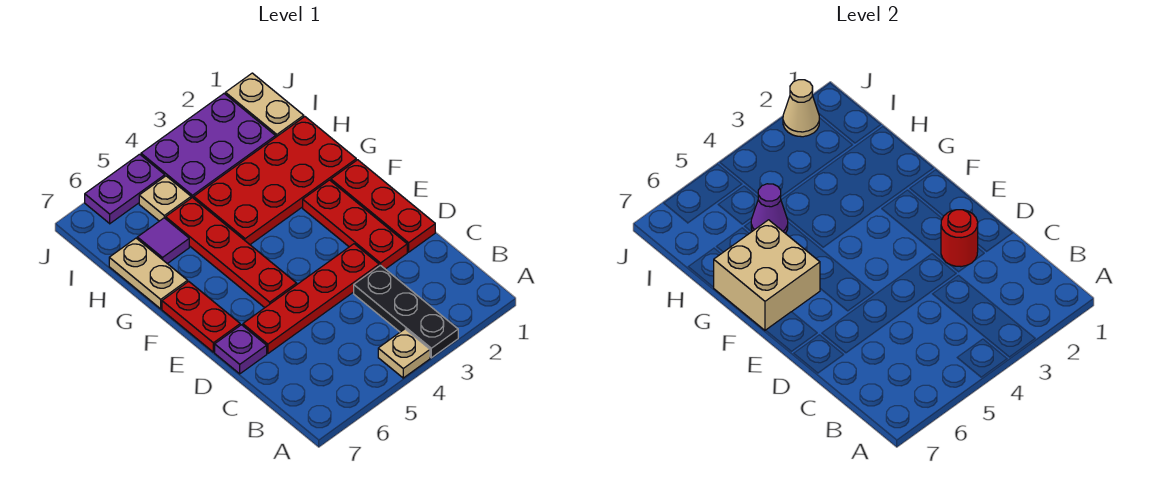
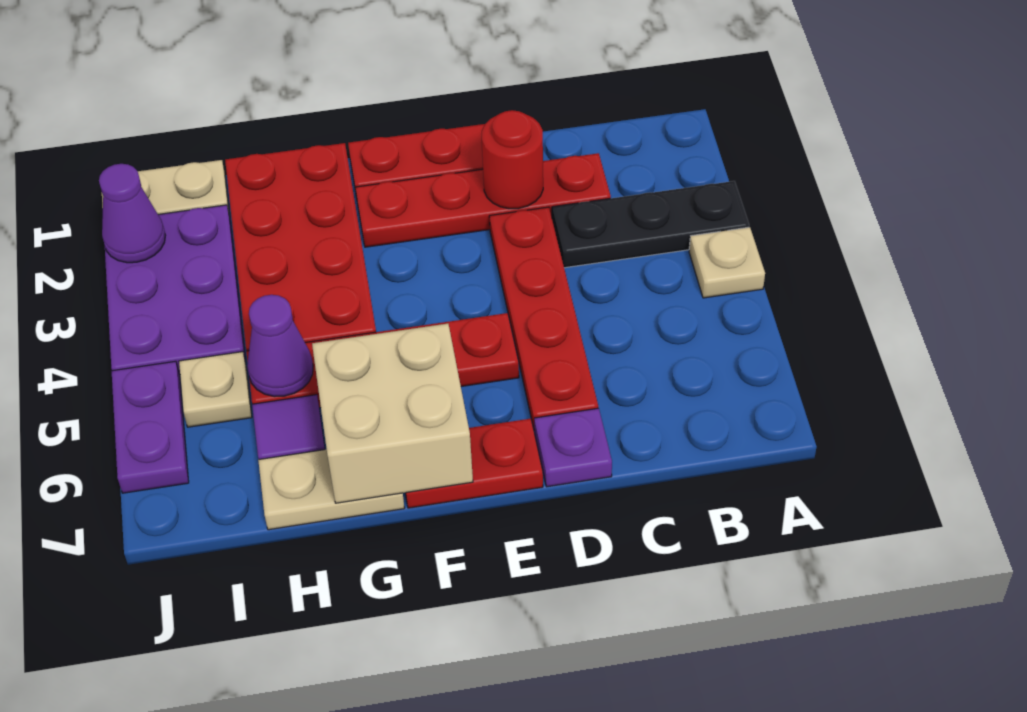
red plate D2:F2 level 1 -> red plate C2:F2 level 1
tan cone J2 level 2 -> purple cone J2 level 2

